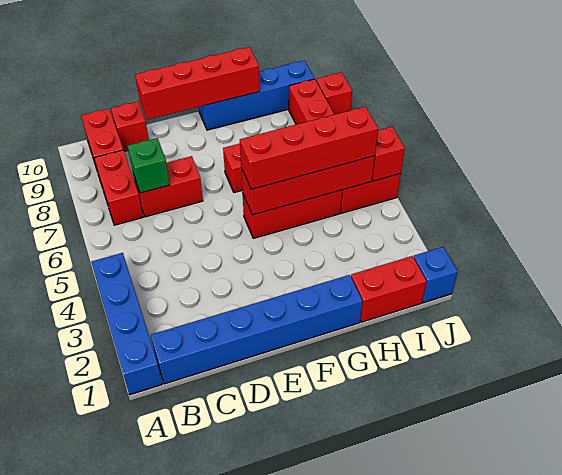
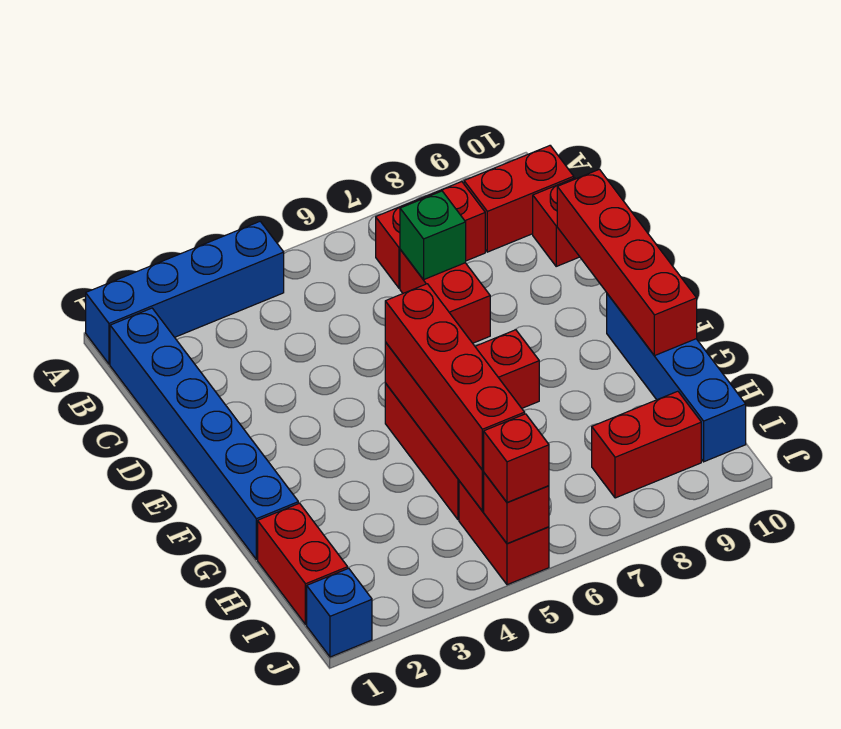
red brick J9 level 1 -> red brick J5 level 3

